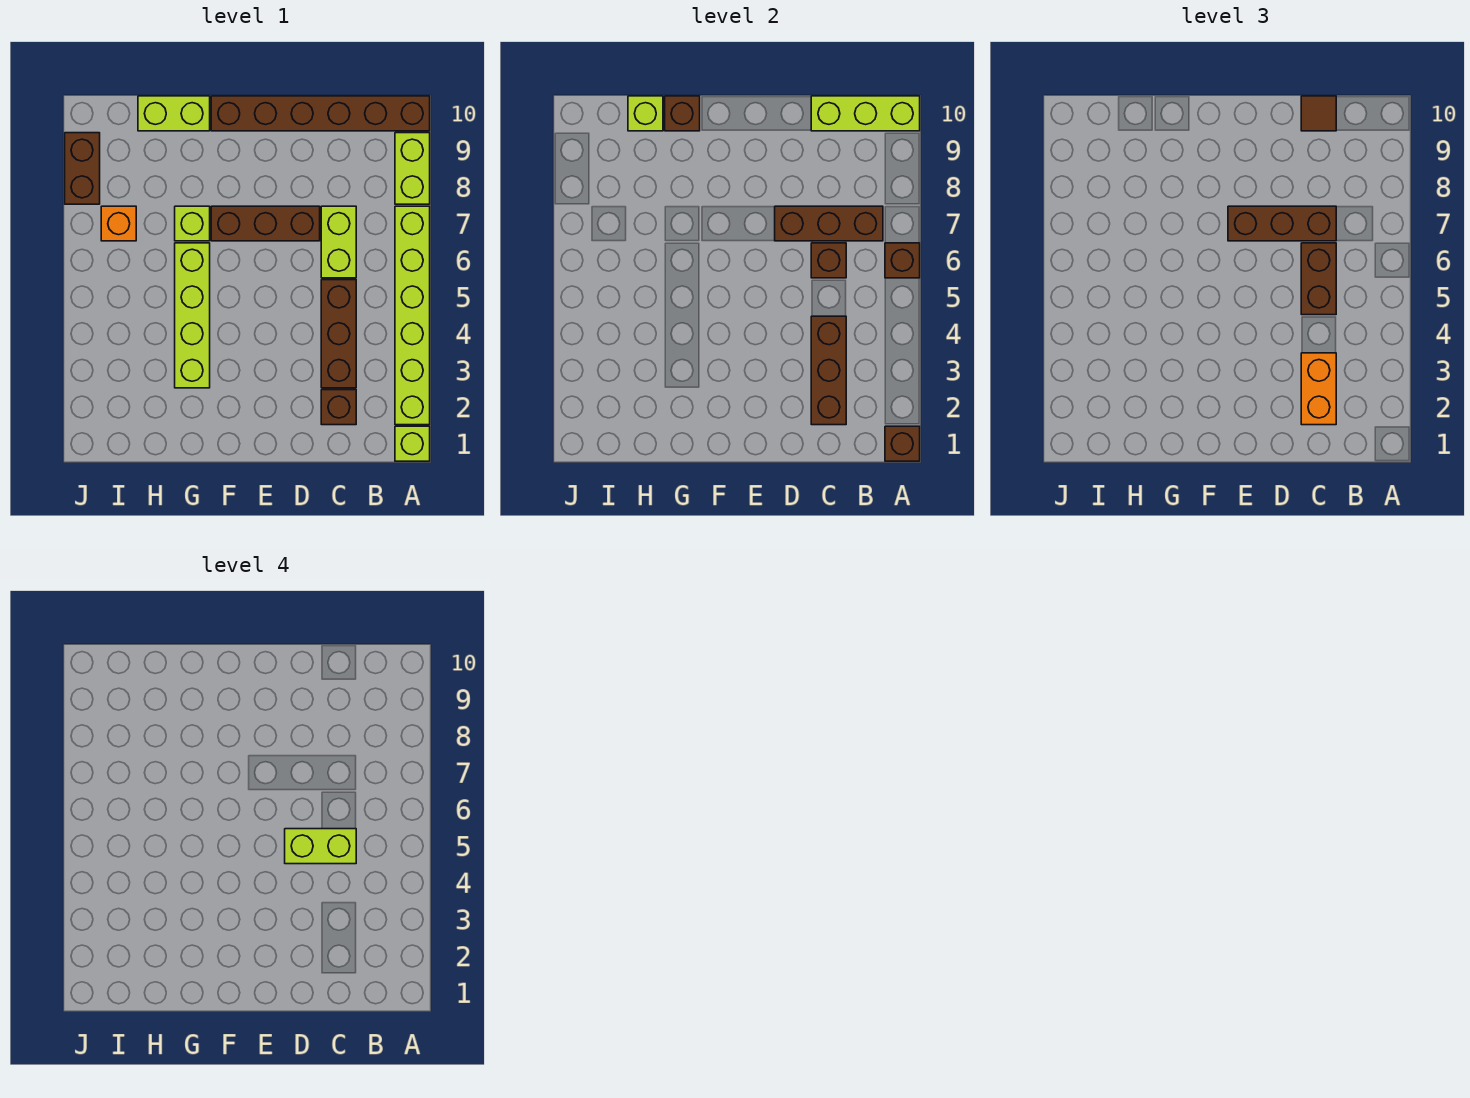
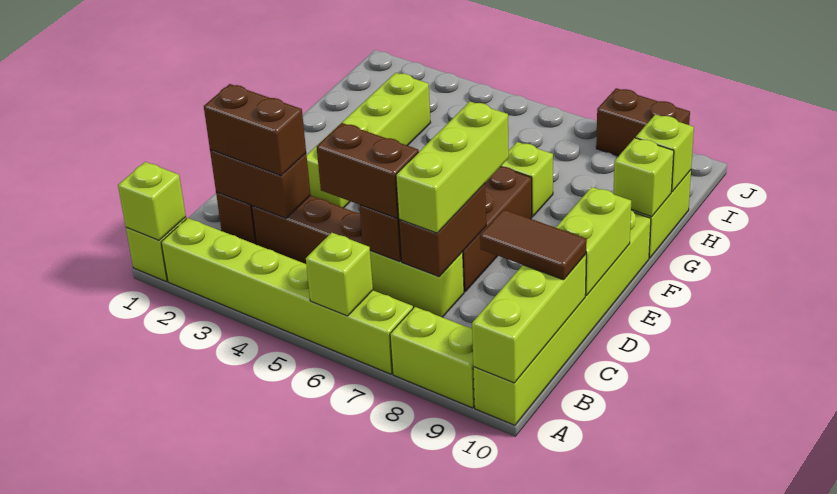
brown brick A1 level 2 -> lime brick A1 level 2
brown brick A6 level 2 -> lime brick A6 level 2
brown brick A10:F10 level 1 -> lime brick A10:F10 level 1
brown brick B7:D7 level 2 -> brown brick C7:D7 level 2
brown brick C2:C4 level 2 -> brown brick C2:C3 level 2
orange brick C2:C3 level 3 -> brown brick C2:C3 level 3
lime brick C5:D5 level 4 -> lime brick D10:E10 level 2
brown brick C7:E7 level 3 -> lime brick C7:E7 level 3
brown tile C10 level 3 -> brown tile C9:C10 level 3
lime brick G3:G6 level 1 -> lime brick E3:H3 level 1
brown brick G10 level 2 -> lime brick G10 level 2
orange brick I7 level 1 -> none

